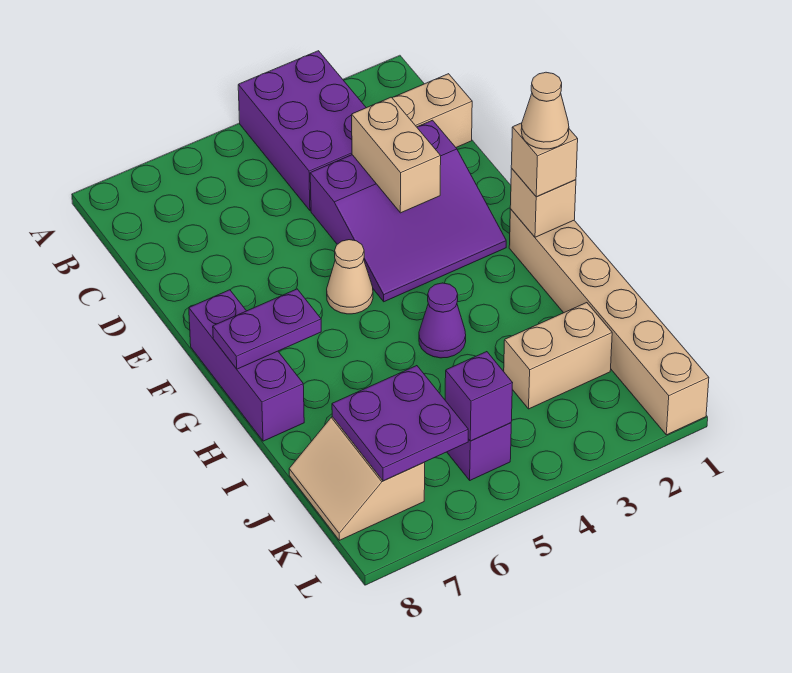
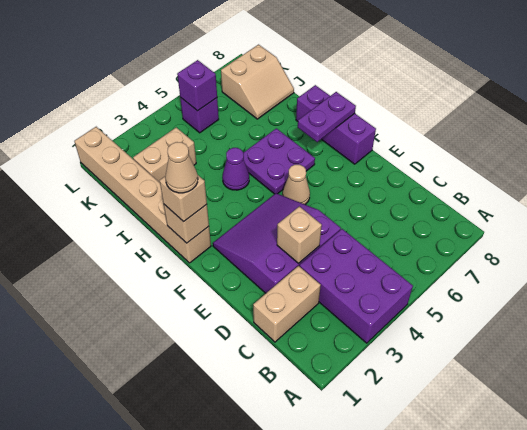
tan brick D3:E3 level 2 -> tan brick D3 level 2
purple plate J6:K7 level 2 -> purple plate G5:H6 level 1
tan slope J7:K8 level 1 top 7 -> tan slope J7:K8 level 1 top K

